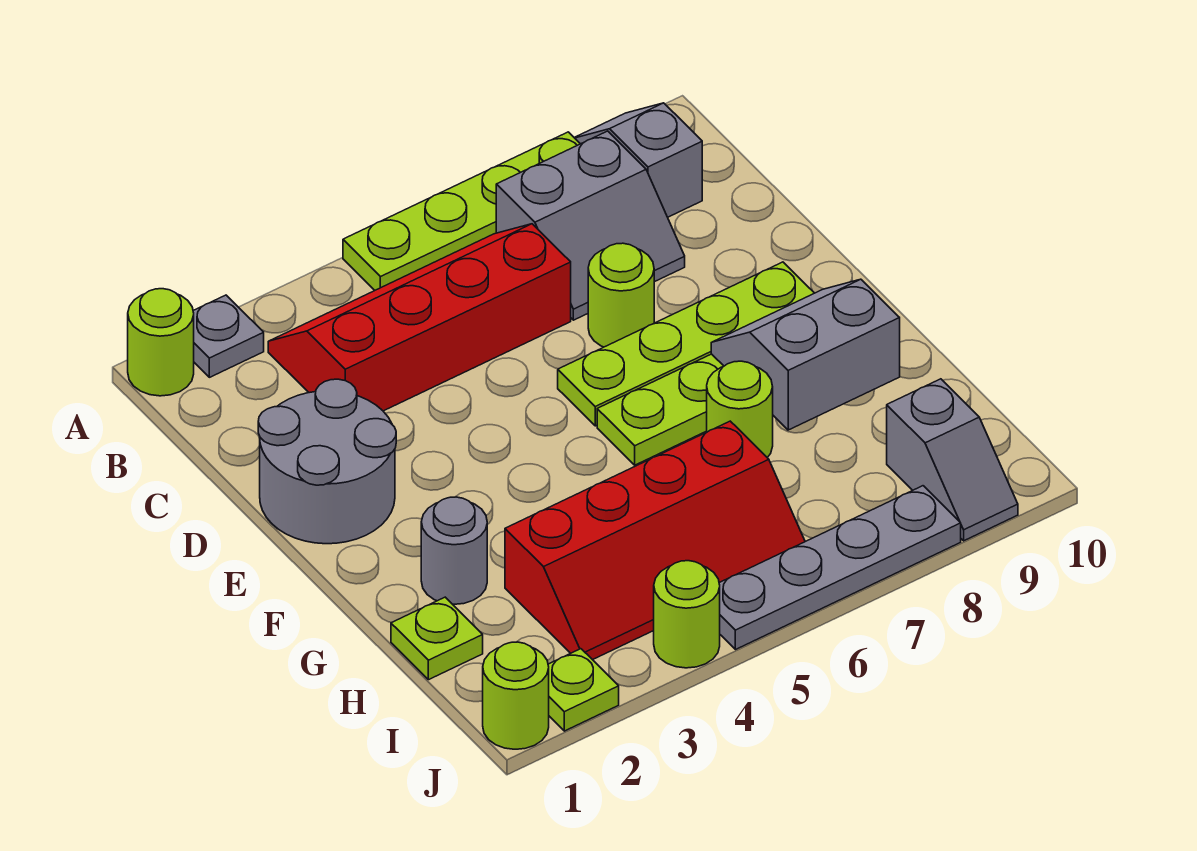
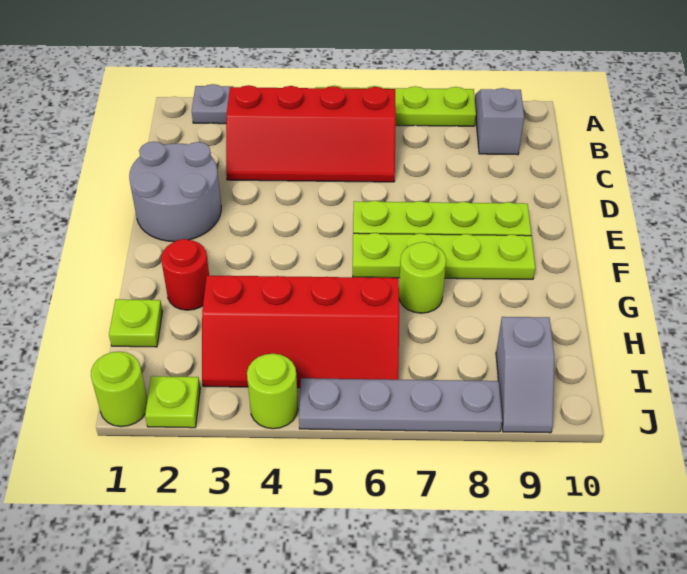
lime round brick A1 level 1 -> none
red slope B3:C6 level 1 top C -> red slope B3:C6 level 1 top B
grey slope B7:C8 level 1 top B -> none
lime round brick D7 level 1 -> none
grey slope F8:G9 level 2 top G -> none
grey round brick G2 level 1 -> red round brick G2 level 1

